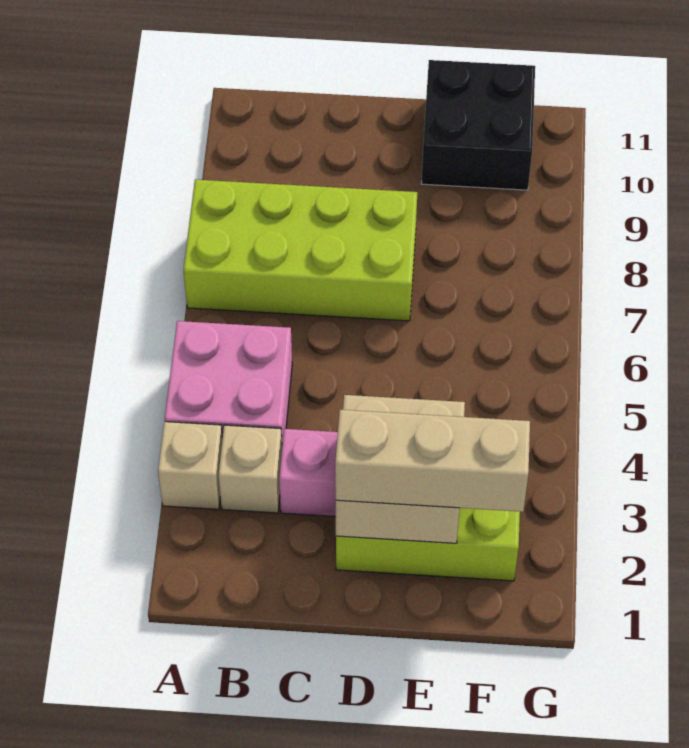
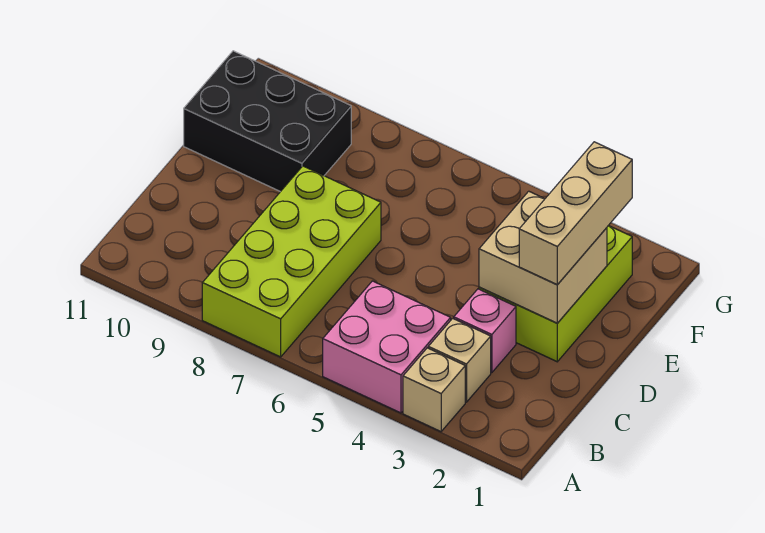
black brick E10:F11 level 1 -> black brick E9:F11 level 1

